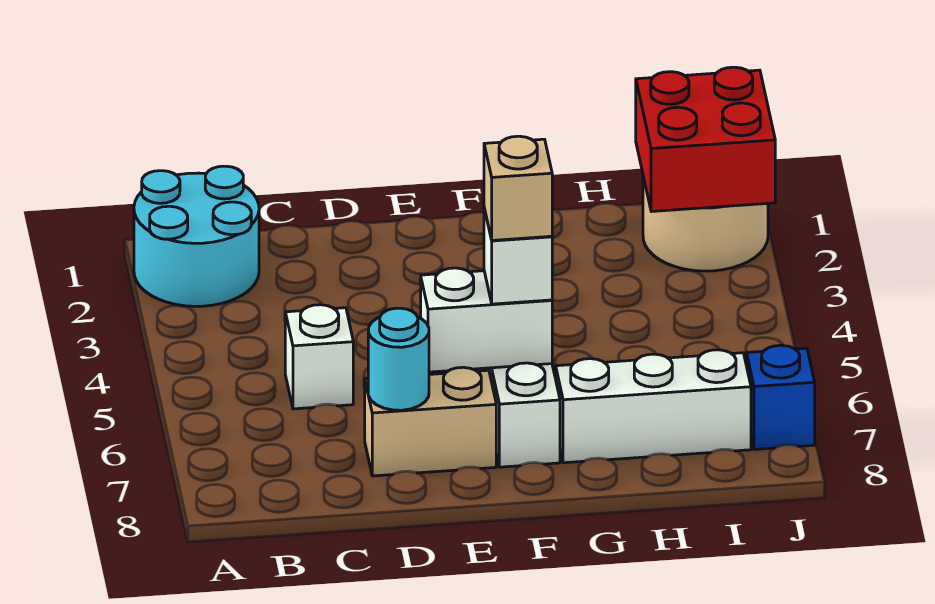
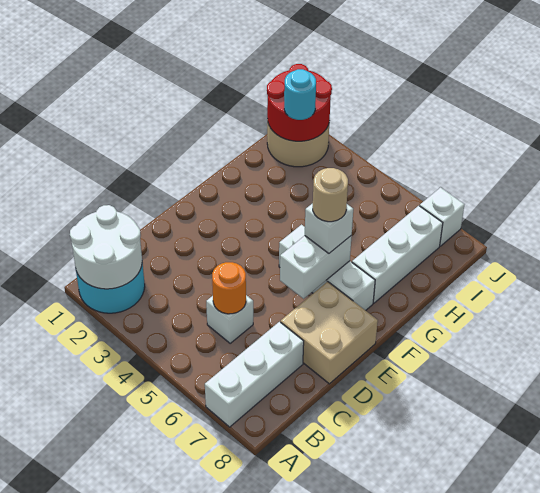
none -> white round brick A1:B2 level 2
none -> white brick A7:C7 level 1
none -> orange round brick C5 level 2
tan brick D7:E7 level 1 -> tan brick D7:E8 level 1
cyan round brick D7 level 2 -> cyan round brick I2 level 3
tan brick F6 level 4 -> tan round brick F6 level 4
red brick I1:J2 level 2 -> red round brick I1:J2 level 2
blue brick J7 level 1 -> white brick J7 level 1

